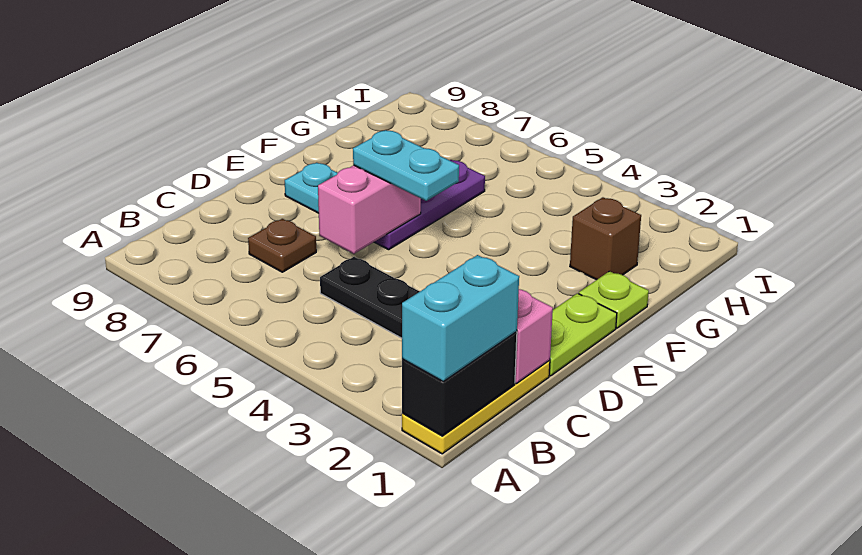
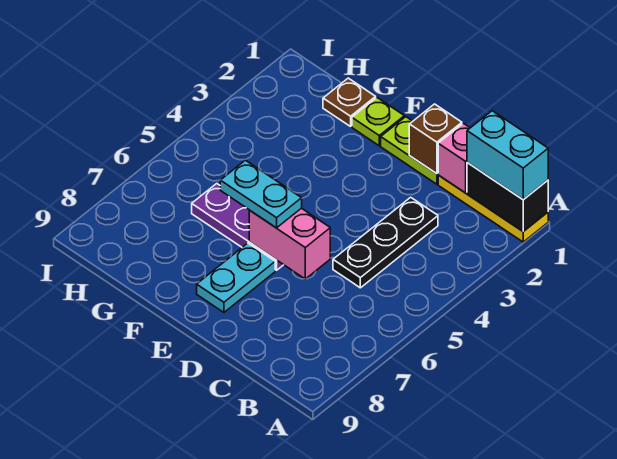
brown plate C7 level 1 -> brown plate G1 level 1
cyan plate E5:E6 level 3 -> cyan plate E6:F6 level 3
brown brick G2 level 1 -> brown brick D1 level 2

